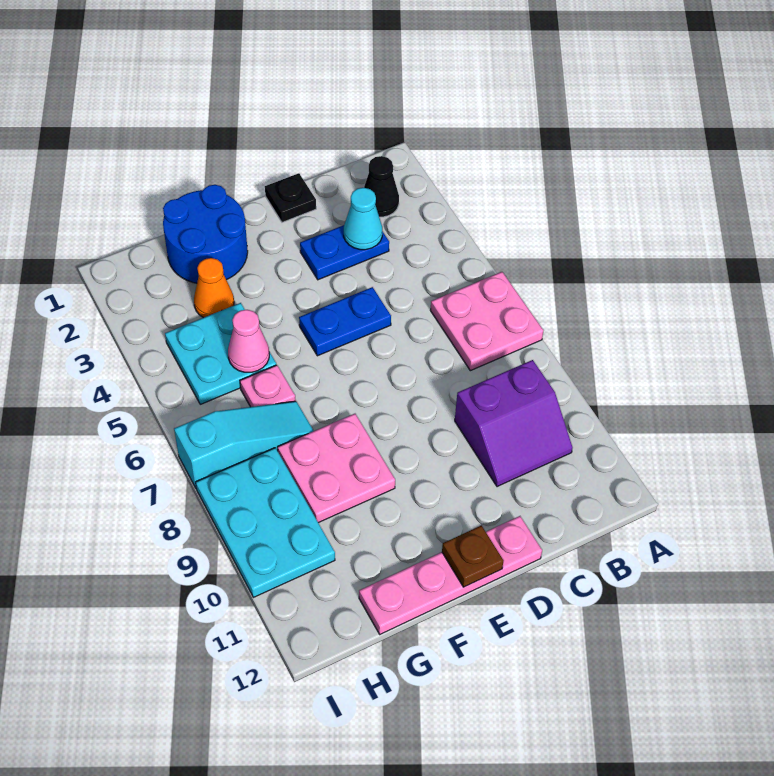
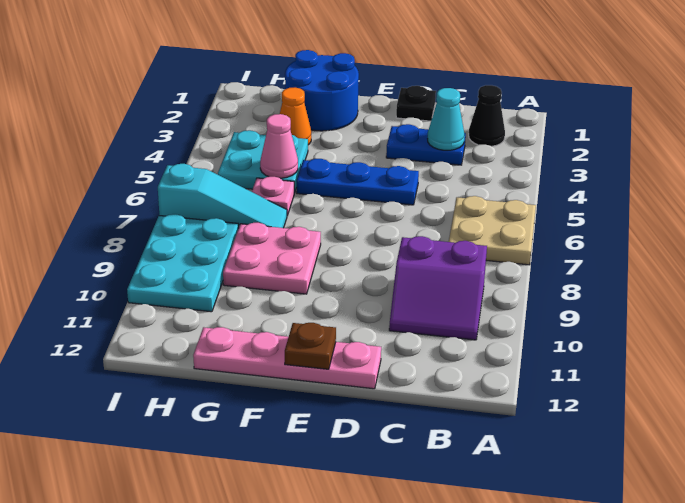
pink plate A6:B7 level 1 -> tan plate A6:B7 level 1
blue plate D5:E5 level 1 -> blue plate D5:F5 level 1

